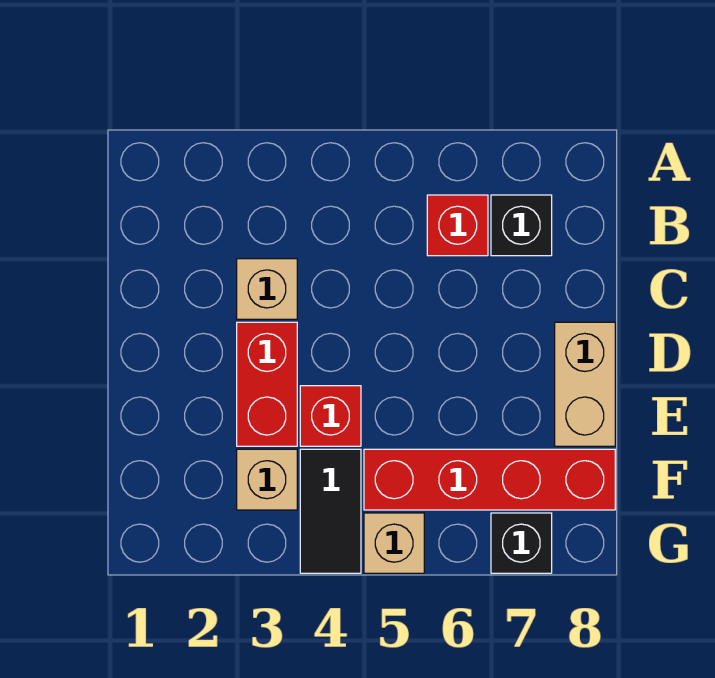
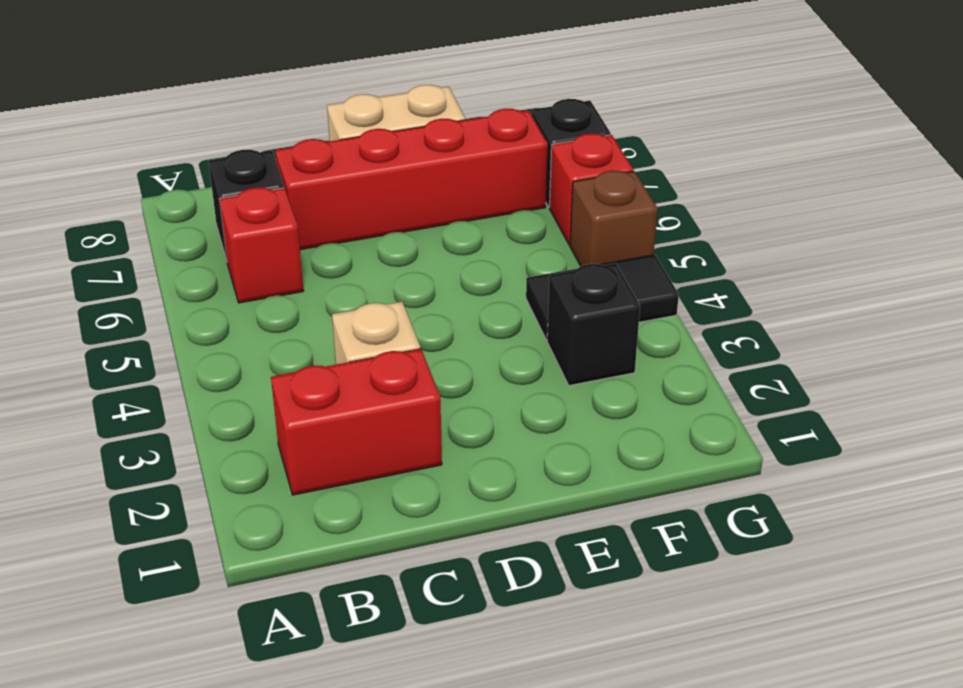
red brick D3:E3 level 1 -> red brick B2:C2 level 1
red brick E4 level 1 -> red brick G6 level 1
tan brick F3 level 1 -> black brick F3 level 1
red brick F5:F8 level 1 -> red brick C7:F7 level 1
tan brick G5 level 1 -> brown brick G5 level 1

